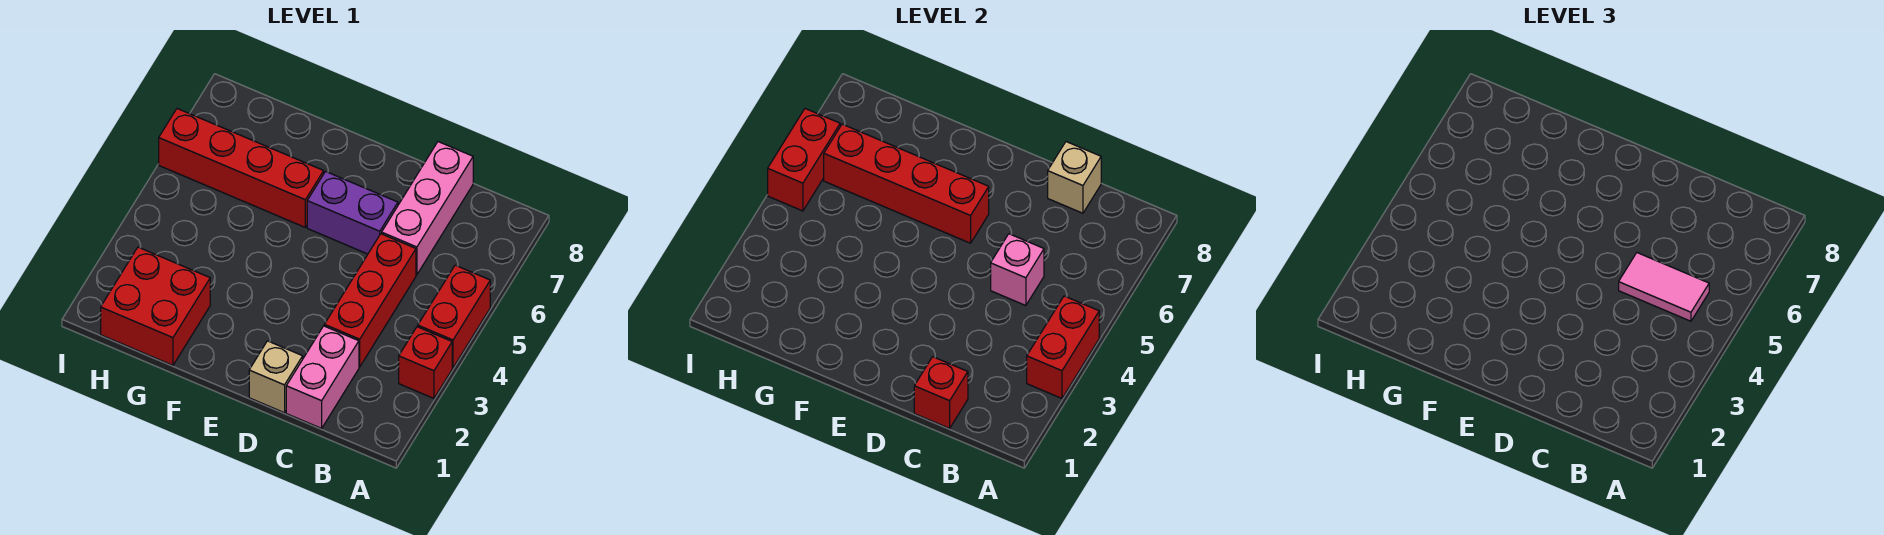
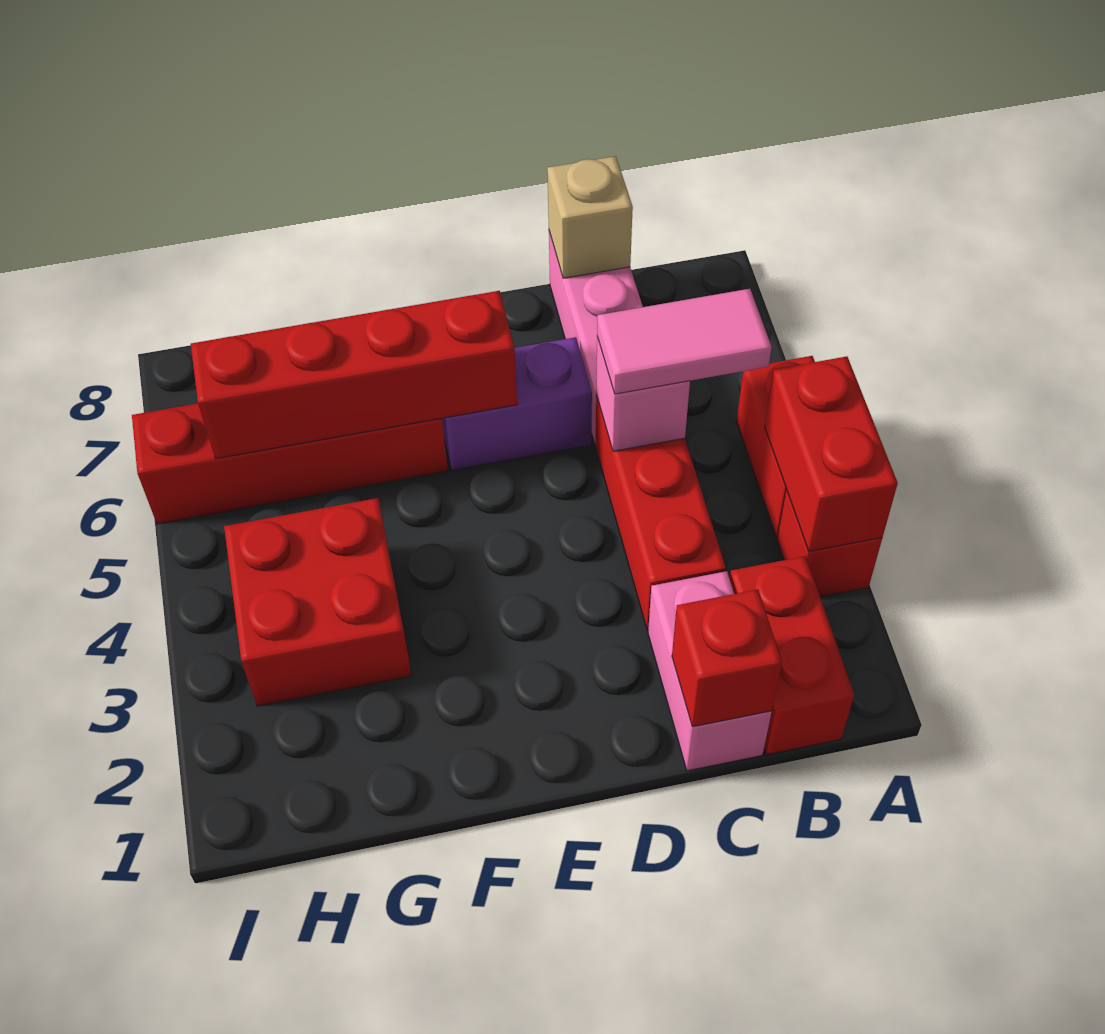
tan brick D1 level 1 -> none
red brick G1:H2 level 1 -> red brick G3:H4 level 1
red brick I5:I6 level 2 -> red brick B1:B2 level 1

